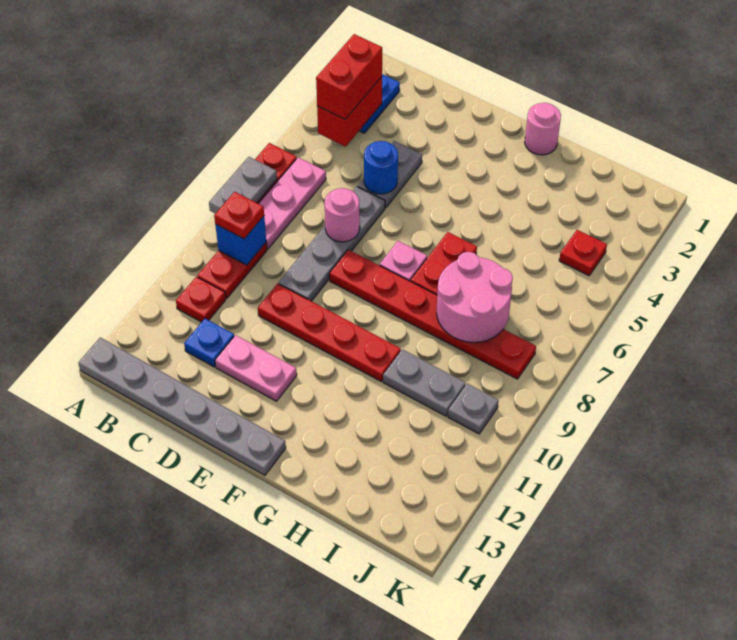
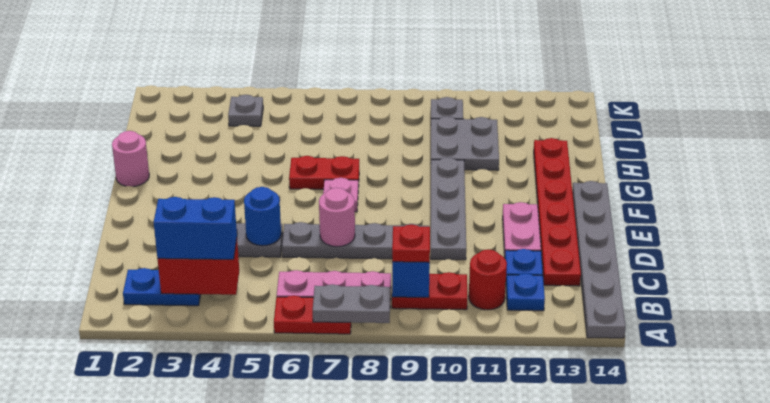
red brick B3:B4 level 3 -> blue brick B3:B4 level 3
red plate B11 level 1 -> red round brick B11 level 1
none -> blue plate B12 level 1
red plate D10:G10 level 1 -> grey plate D10:G10 level 1
red plate E8:J8 level 1 -> red plate C13:H13 level 1
pink round brick H7:I8 level 2 -> none
grey plate H10:I10 level 1 -> grey plate H10:I11 level 1
red plate J4 level 1 -> grey plate J4 level 1

